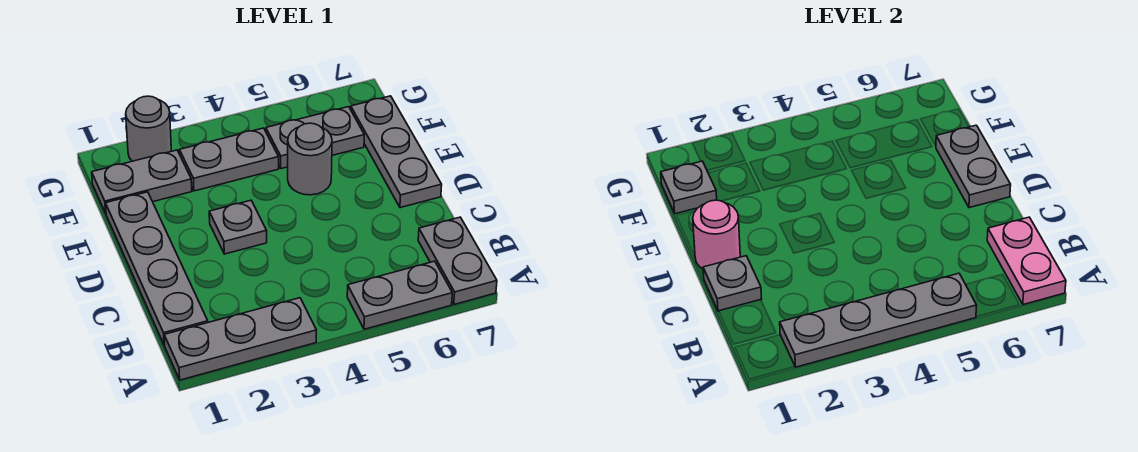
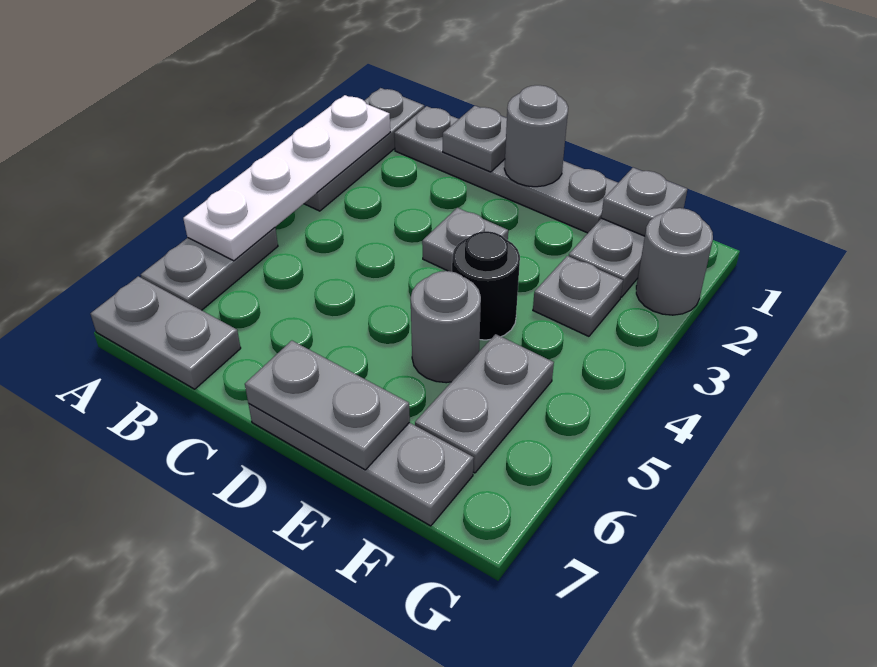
grey plate A2:A5 level 2 -> white plate A2:A5 level 2
pink plate A7:B7 level 2 -> none
pink round brick D1 level 2 -> grey round brick D1 level 2
none -> black round brick E4 level 1
grey plate F3:F4 level 1 -> grey plate F3 level 1

